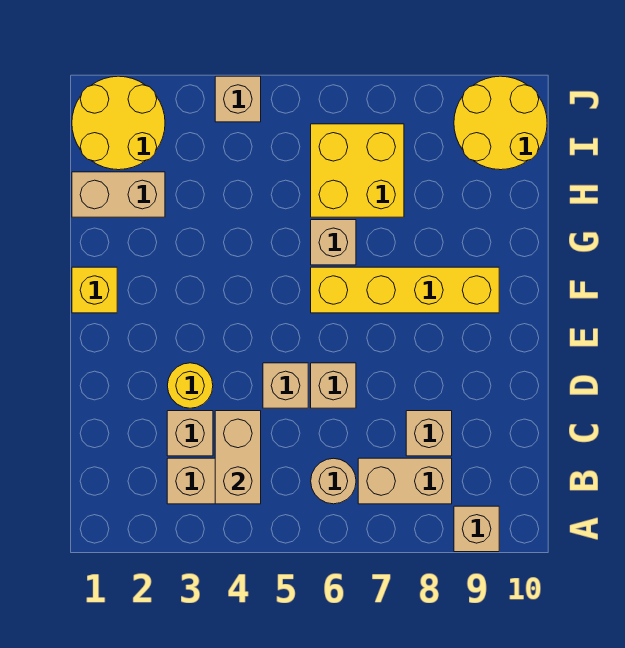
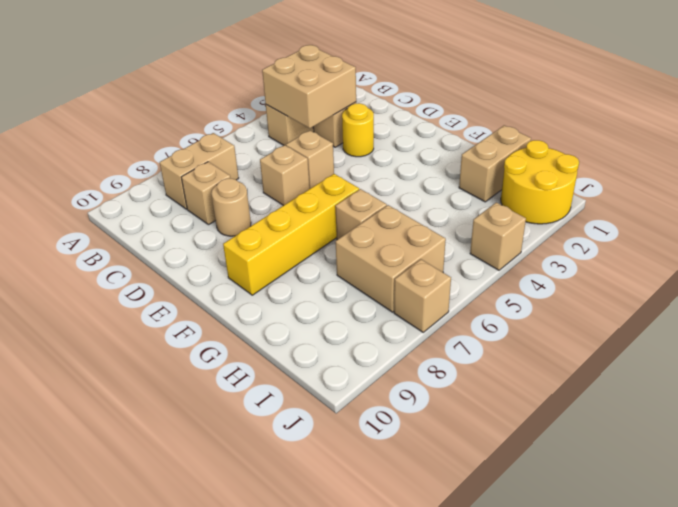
tan brick A9 level 1 -> tan brick J7 level 1
tan brick B4:C4 level 2 -> tan brick B3:C4 level 2
tan round brick B6 level 1 -> tan round brick D8 level 1
yellow brick F1 level 1 -> none
yellow brick H6:I7 level 1 -> tan brick H6:I7 level 1
yellow round brick I9:J10 level 1 -> none

